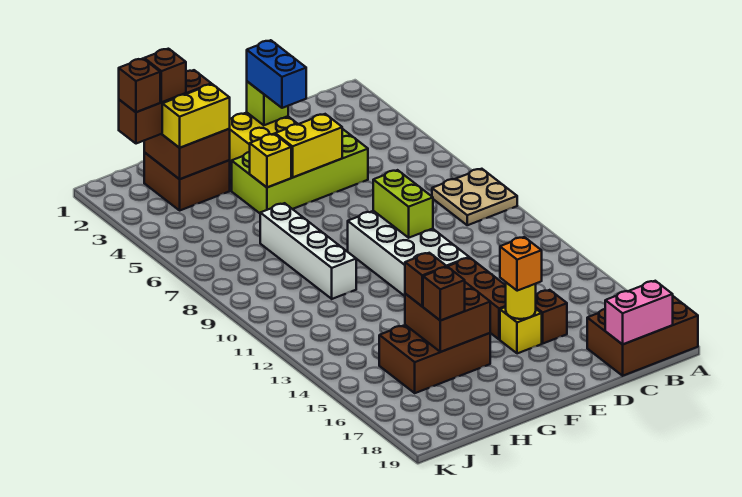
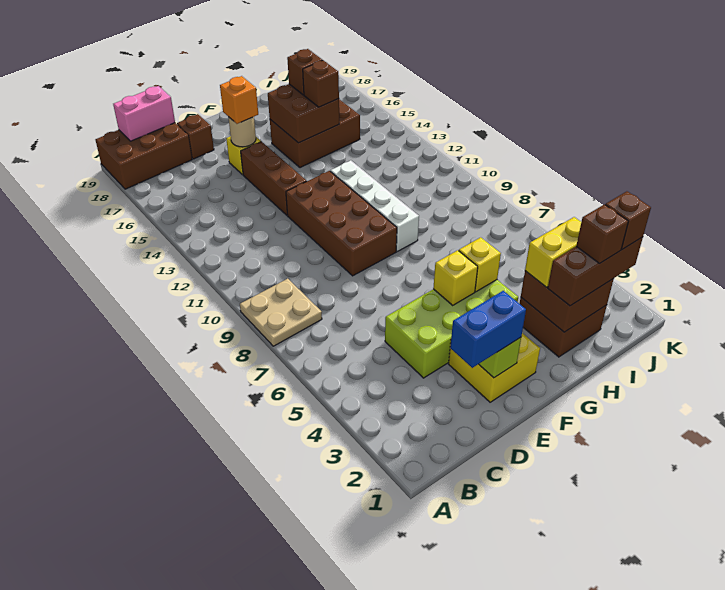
brown brick D16 level 1 -> brown brick D18 level 1
blue brick E2:E3 level 3 -> blue brick D2:E2 level 3
yellow brick E5:F5 level 2 -> yellow brick F5 level 2
white brick E9:F12 level 1 -> brown brick E9:F12 level 1
lime brick E9:E10 level 2 -> none
yellow round brick E16 level 2 -> tan round brick E16 level 2
white brick H7:H10 level 1 -> white brick G9:G12 level 1

